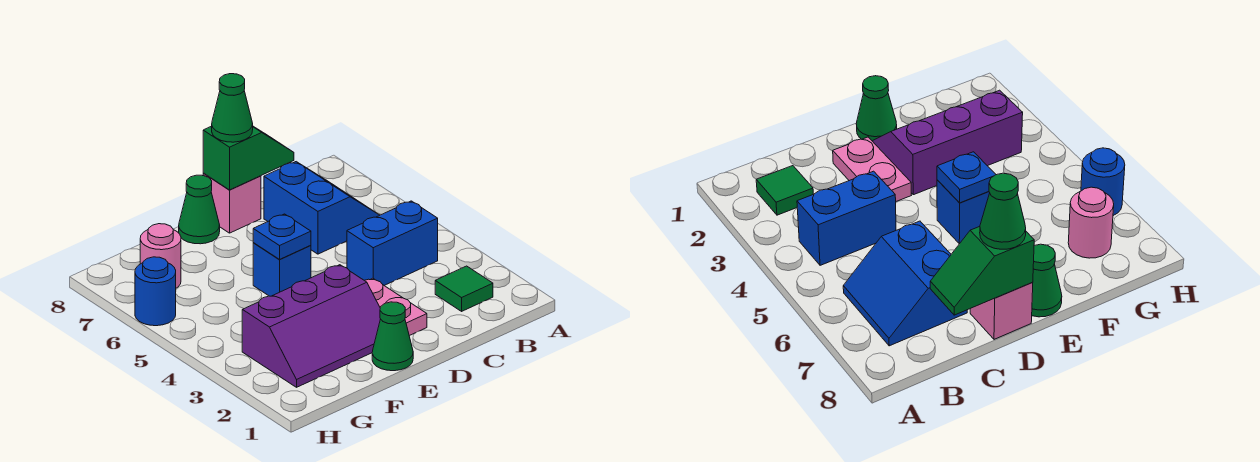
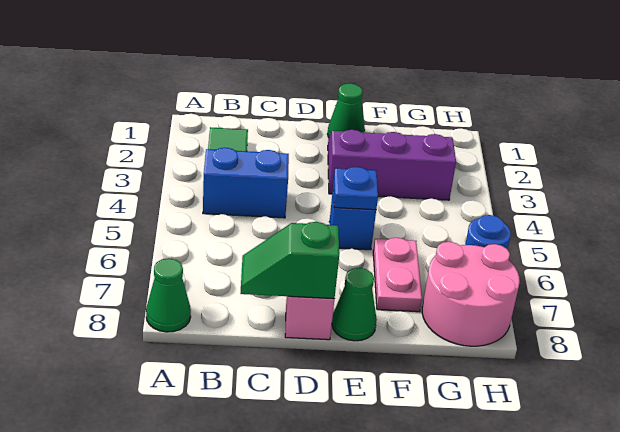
blue slope B6:C7 level 1 top C -> none
pink plate D2:D3 level 1 -> pink plate F6:F7 level 1
green cone D8 level 3 -> green cone A8 level 1
pink round brick G7 level 1 -> pink round brick G7:H8 level 1

